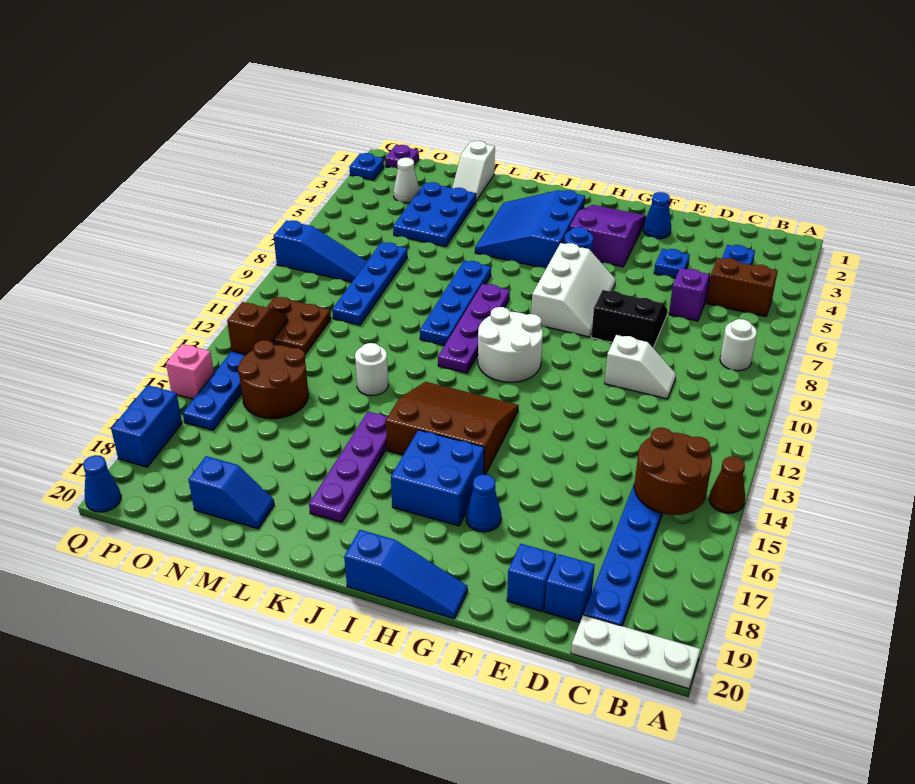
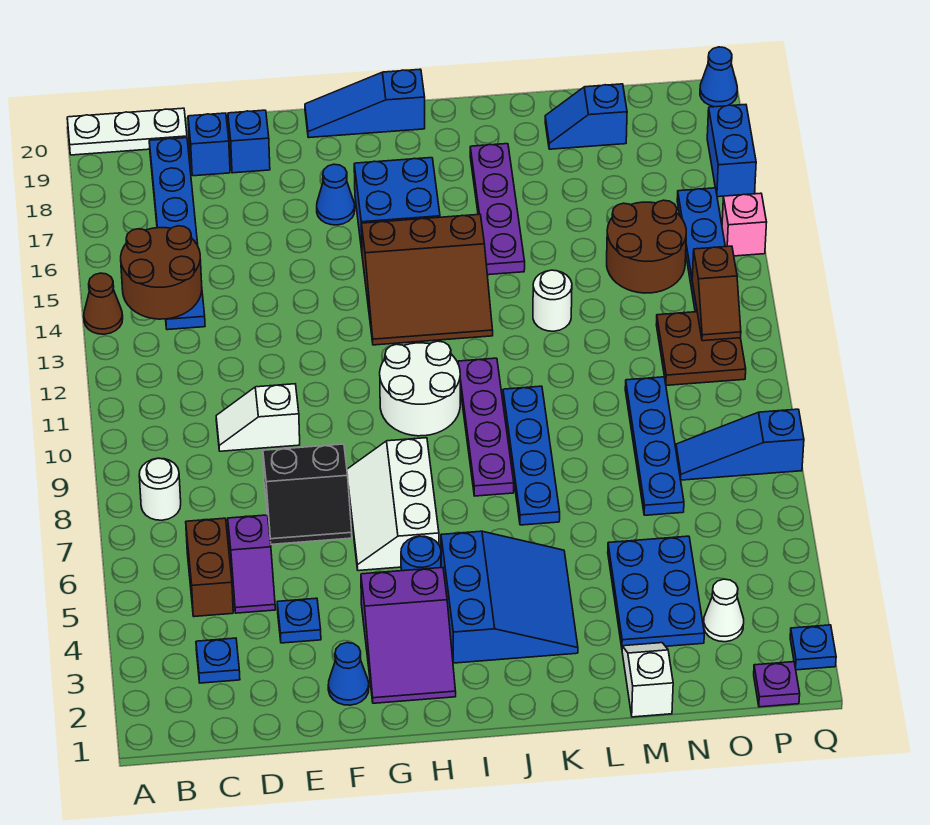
brown brick B5:C5 level 1 -> brown brick C5:C6 level 1

